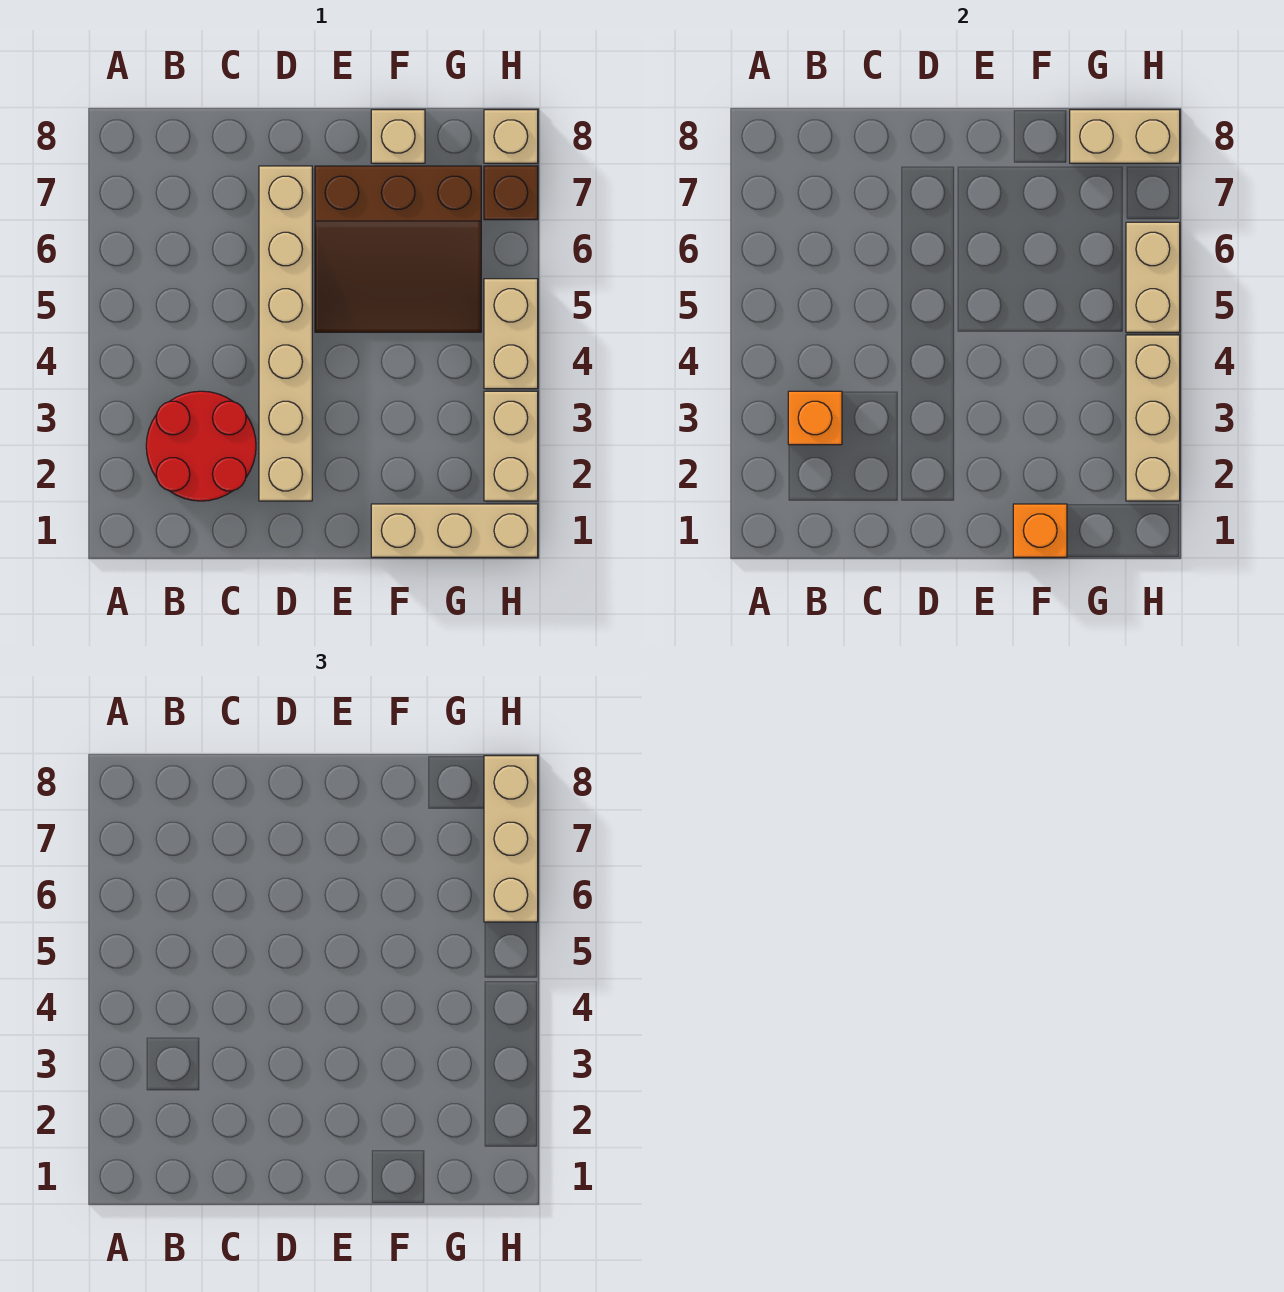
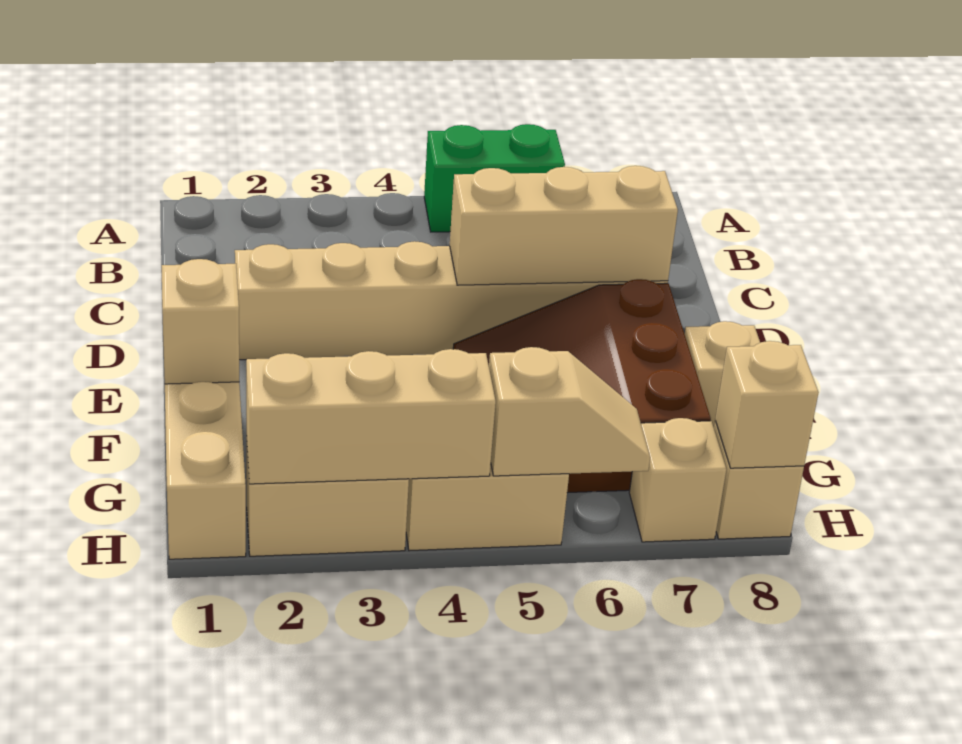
none -> green brick A5:A6 level 1
red round brick B2:C3 level 1 -> none
orange brick B3 level 2 -> none
orange brick F1 level 2 -> tan brick F1 level 2
tan brick G8:H8 level 2 -> tan brick H8 level 2
tan brick H5:H6 level 2 -> tan slope H5:H6 level 2 top 5
tan brick H6:H8 level 3 -> tan brick D5:D7 level 2
brown brick H7 level 1 -> tan brick H7 level 1

